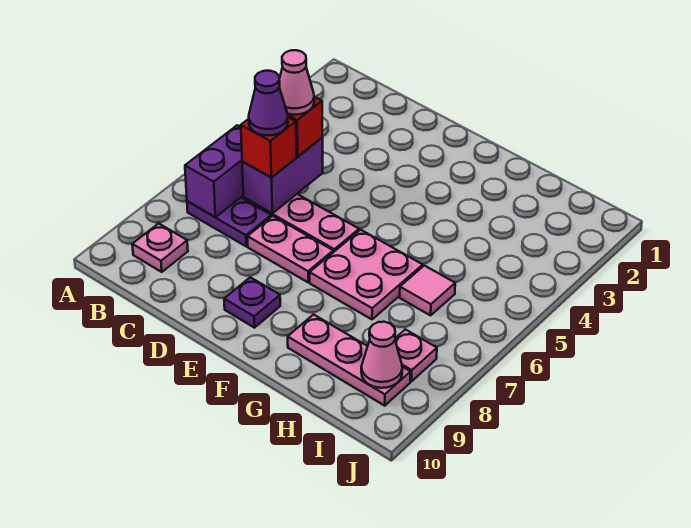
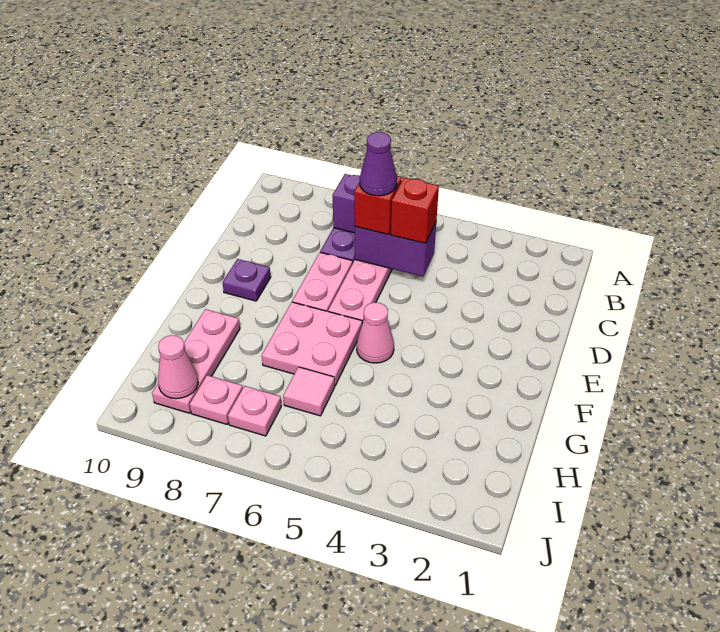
pink plate B9 level 1 -> pink plate I7 level 1
pink cone C5 level 4 -> pink cone F5 level 1

